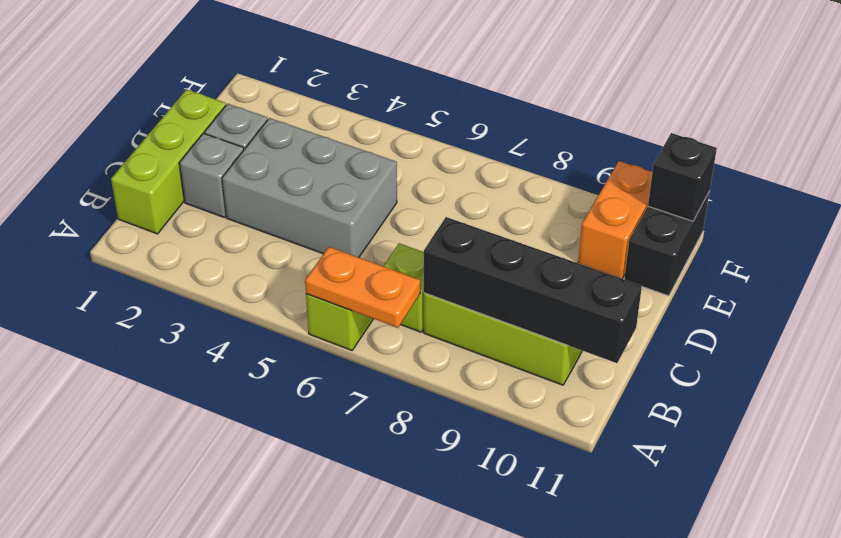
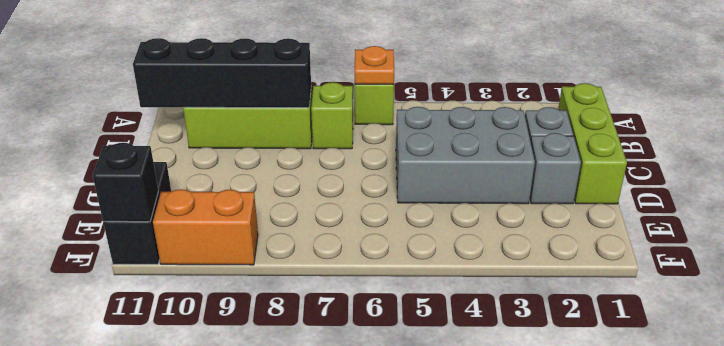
orange plate A6:A7 level 2 -> orange plate A6 level 2
orange brick E10:F10 level 1 -> orange brick F9:F10 level 1

